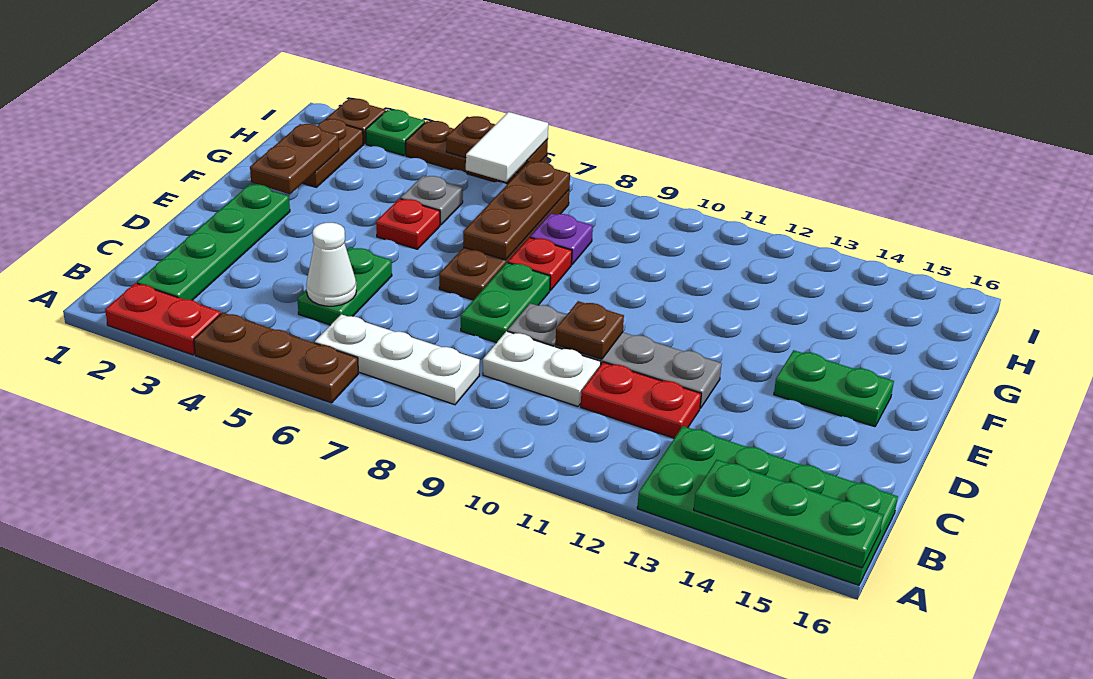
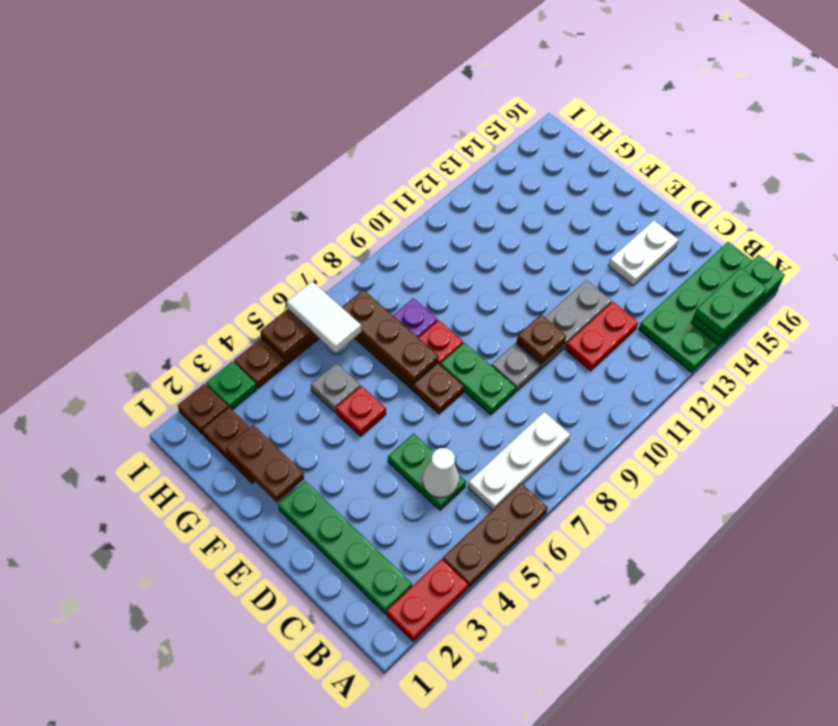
white plate C9:C10 level 1 -> white plate D14:D15 level 1
green plate E14:E15 level 1 -> green plate A14:A15 level 3

